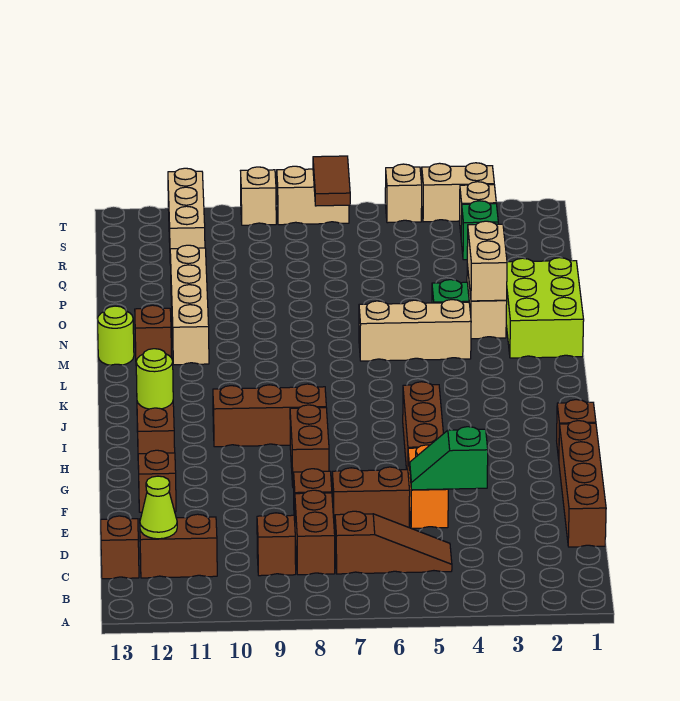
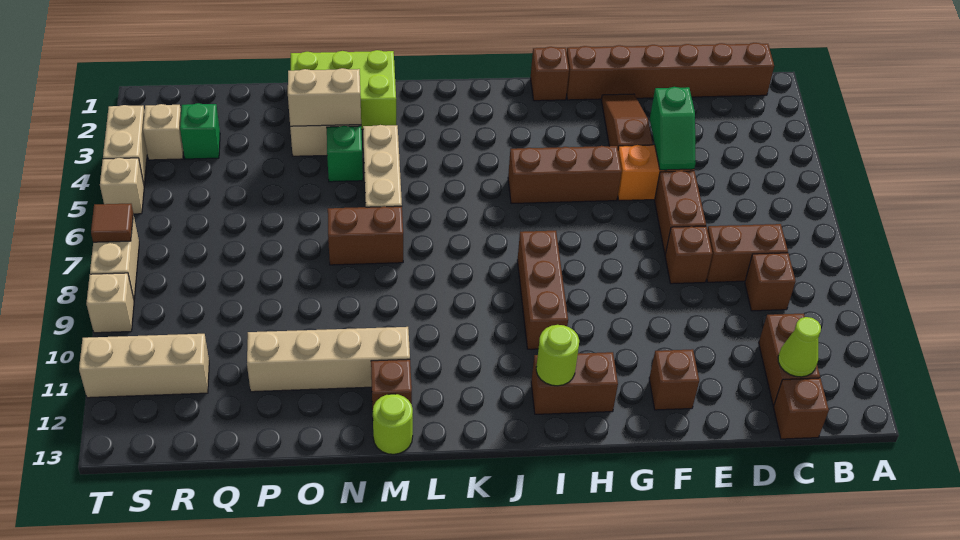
brown slope C5:C7 level 1 top 7 -> brown slope F2:F4 level 1 top 4
brown brick D1:G1 level 1 -> brown brick B1:G1 level 1
brown brick G8:H8 level 1 -> brown brick M7:N7 level 1
brown tile S7:T7 level 2 -> brown tile T7 level 2

